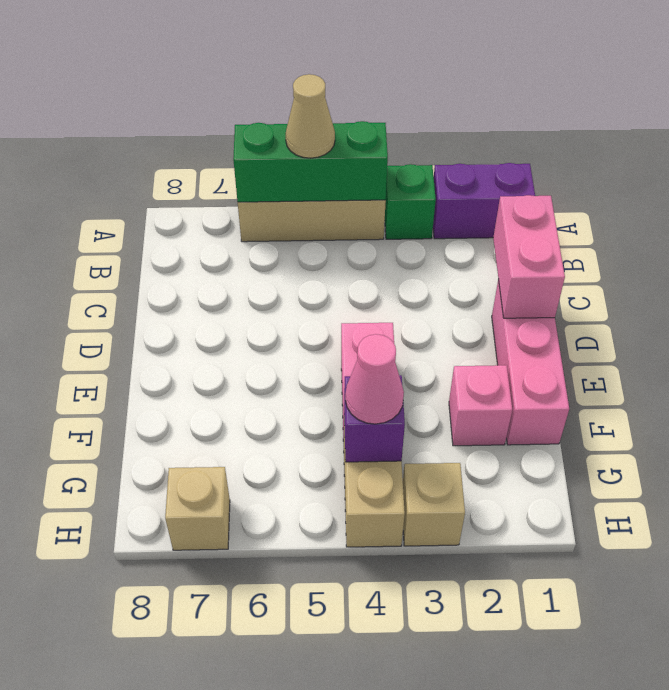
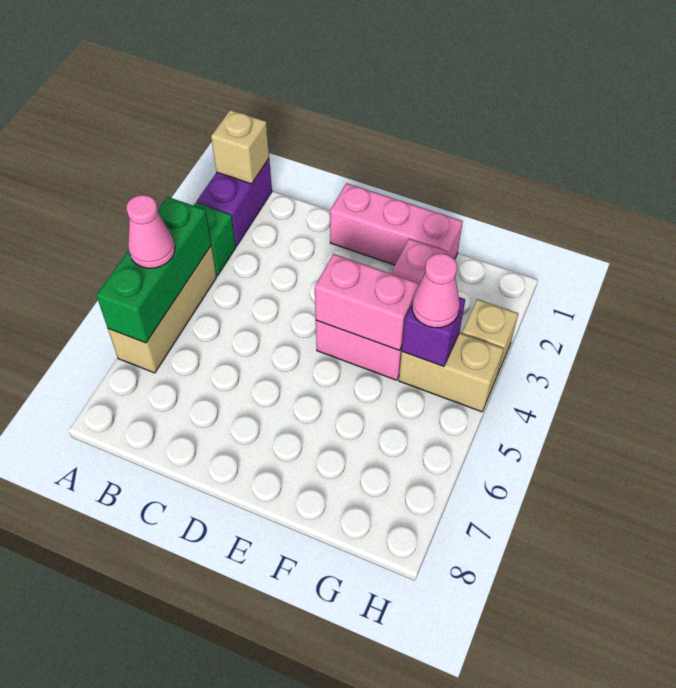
tan cone A5 level 3 -> pink cone A5 level 3
pink brick C1:D1 level 2 -> pink brick E4:F4 level 2
tan brick H7 level 1 -> tan brick A1 level 2

